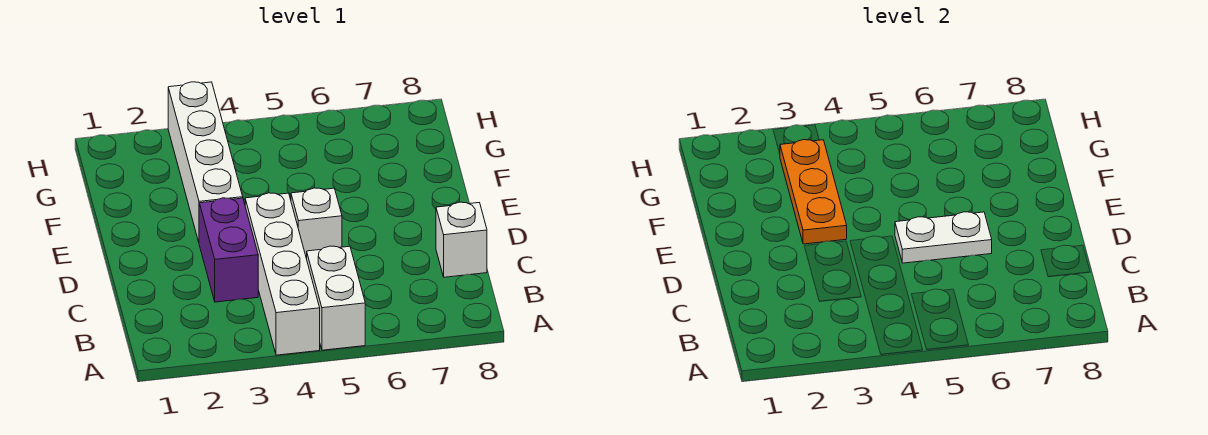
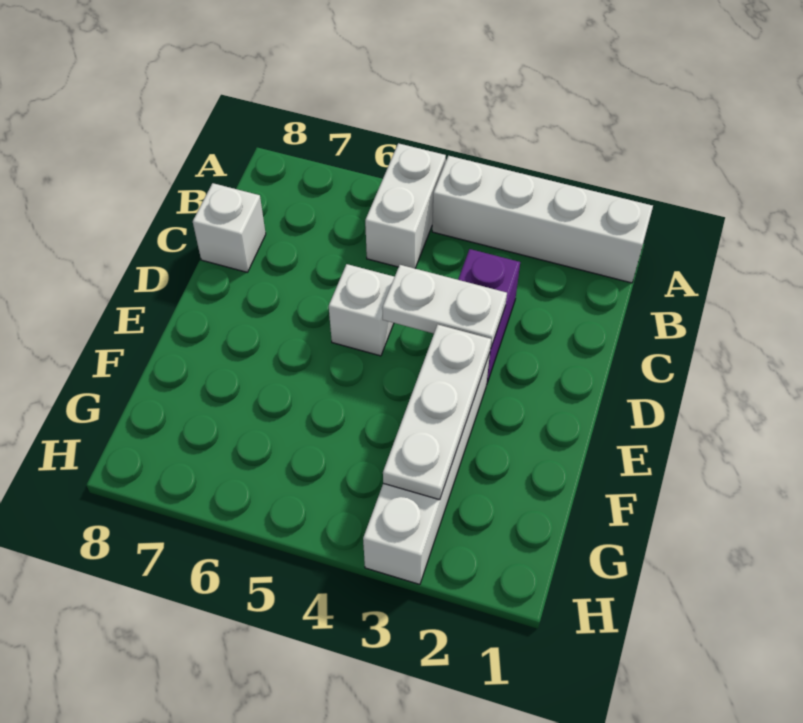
white brick A4:D4 level 1 -> white brick A1:A4 level 1
white plate D5:D6 level 2 -> white plate D3:D4 level 2
orange plate E3:G3 level 2 -> white plate E3:G3 level 2

